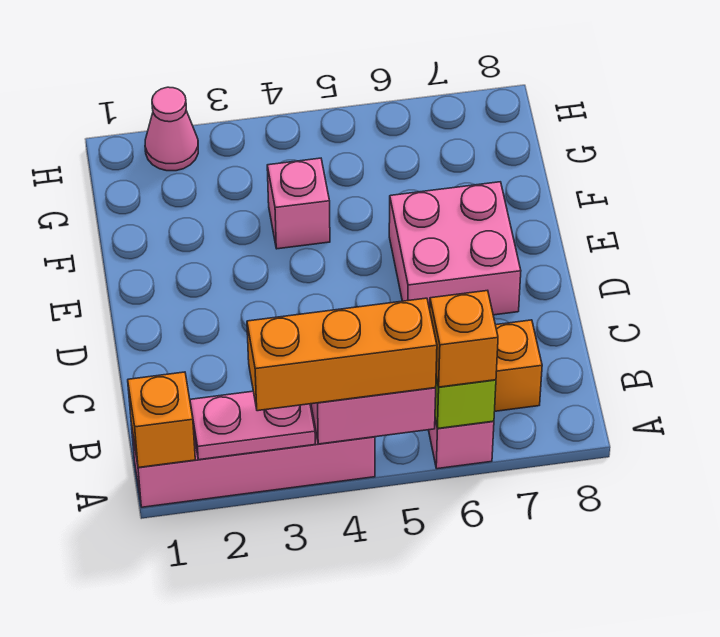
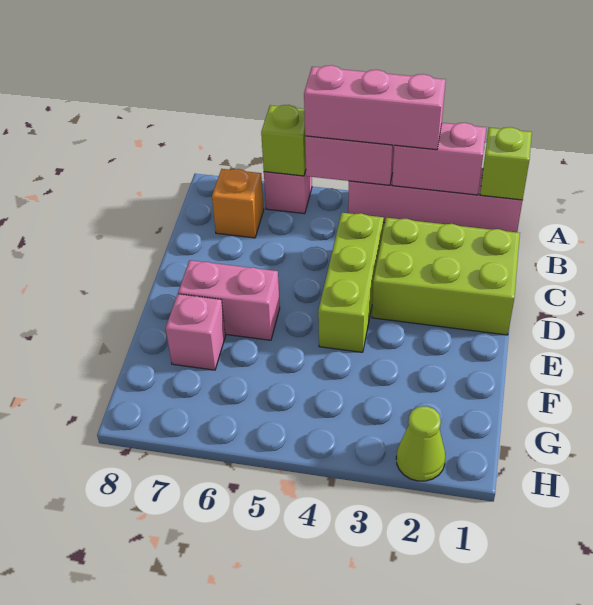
orange brick A1 level 2 -> lime brick A1 level 2
pink plate A2:A3 level 2 -> pink brick A2:A3 level 2
orange brick A3:A5 level 3 -> pink brick A3:A5 level 3
orange brick A6 level 3 -> none
none -> lime brick C1:D3 level 1
none -> lime brick C4:E4 level 1
pink brick D6:E7 level 1 -> pink brick E6:E7 level 1
pink brick F4 level 1 -> pink brick F7 level 1
pink cone H2 level 1 -> lime cone H2 level 1

